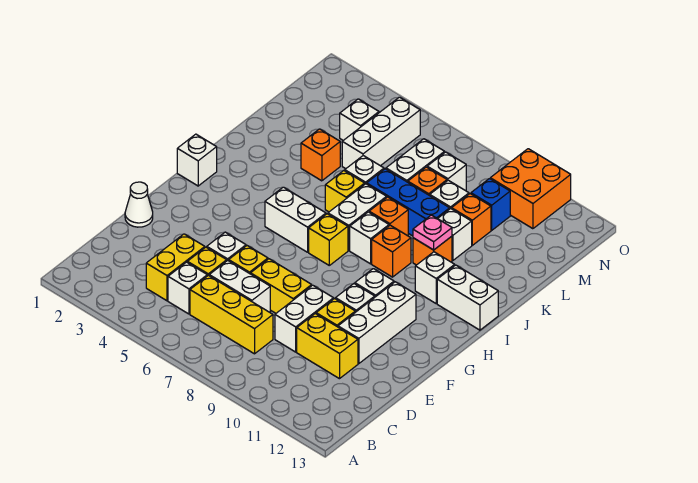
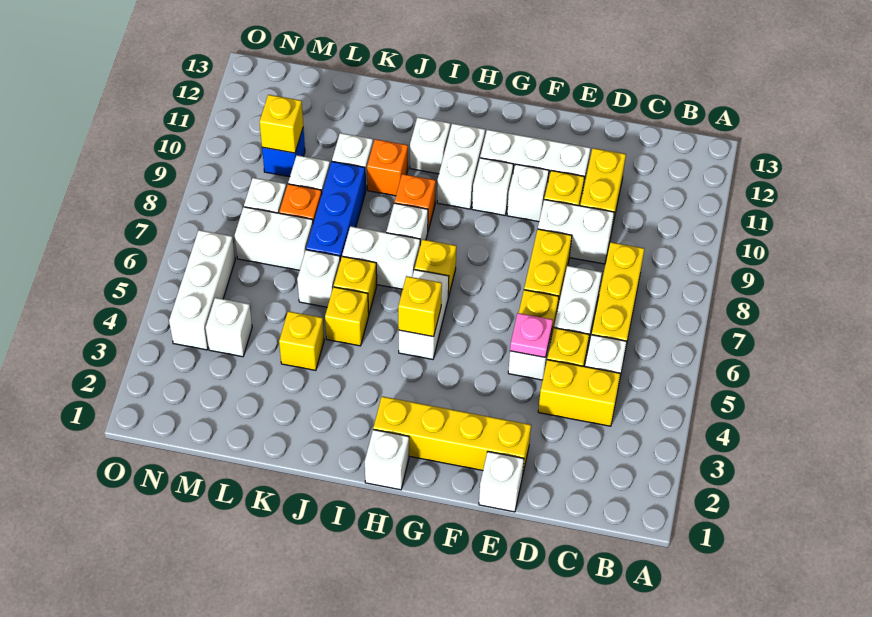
white cone E1 level 1 -> white brick E1 level 1
none -> yellow brick E2:H2 level 1
none -> yellow brick H5 level 2
white brick I12:I13 level 1 -> white brick H10:H11 level 1
none -> yellow brick J5 level 1
orange brick J8 level 1 -> none
pink plate J10 level 2 -> pink plate E5 level 2
orange brick K4 level 1 -> yellow brick K4 level 1
white brick L5:N5 level 1 -> white brick N4:N6 level 1
orange brick L10 level 1 -> none
none -> yellow brick M10 level 2
orange brick N10:O11 level 1 -> none

